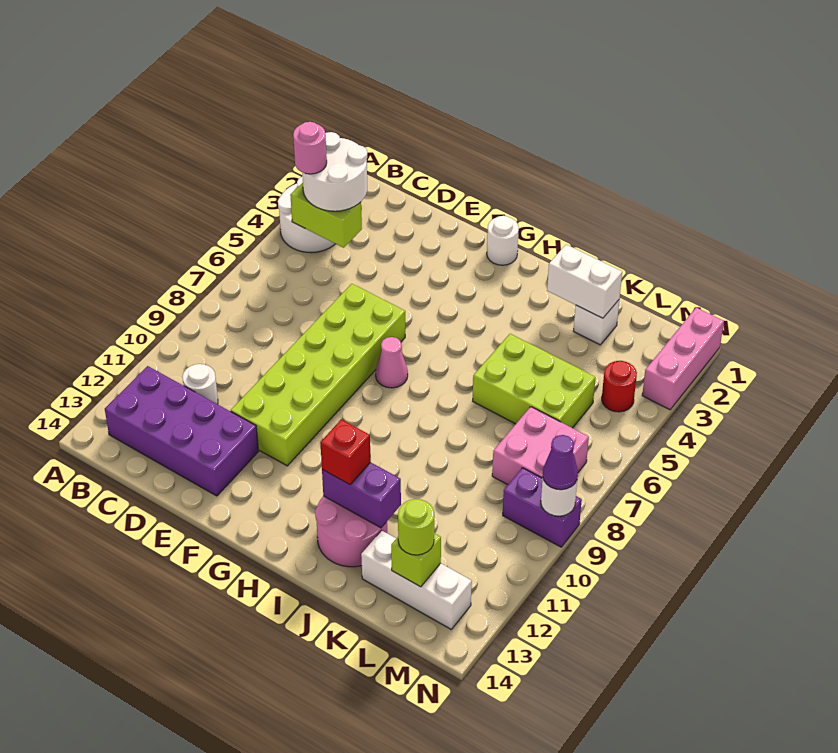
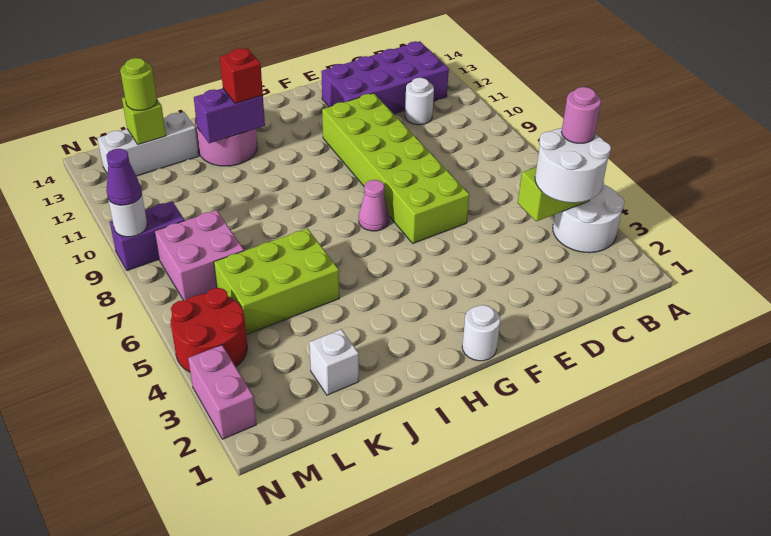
white brick J2:K2 level 2 -> none
red round brick M4 level 1 -> red round brick M4:N5 level 1
pink brick N1:N3 level 1 -> pink brick N2:N3 level 1

